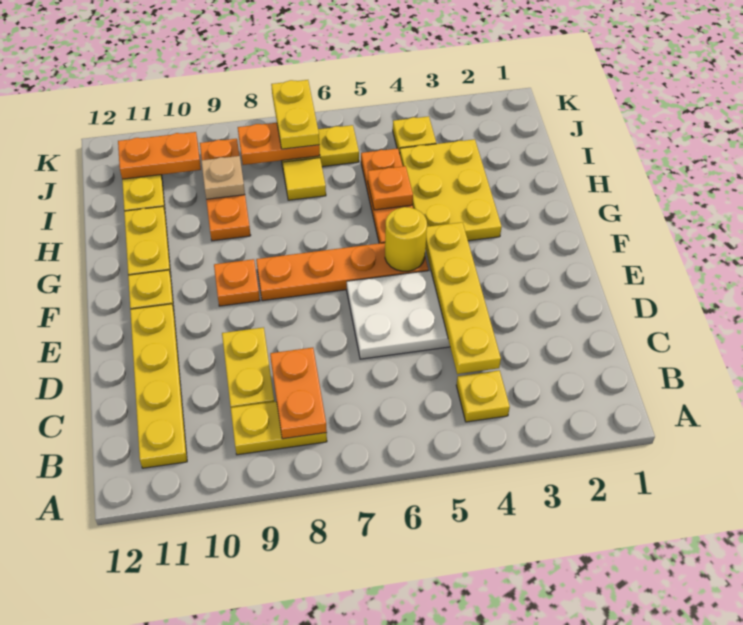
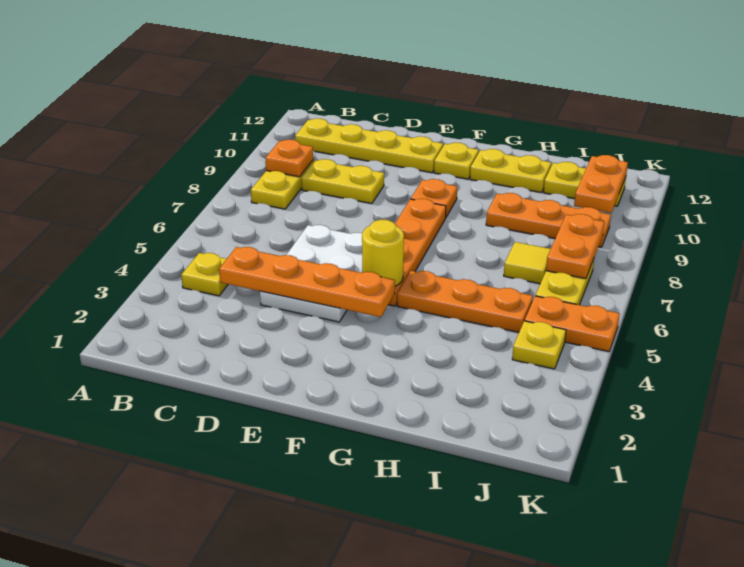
orange plate B8:C8 level 2 -> orange plate J5:K5 level 1
yellow plate C4:F4 level 2 -> orange plate C4:F4 level 2
yellow plate G3:I4 level 1 -> none
orange plate H5 level 2 -> orange plate B9 level 2
tan plate I9 level 2 -> none
yellow plate J7:K7 level 3 -> none

